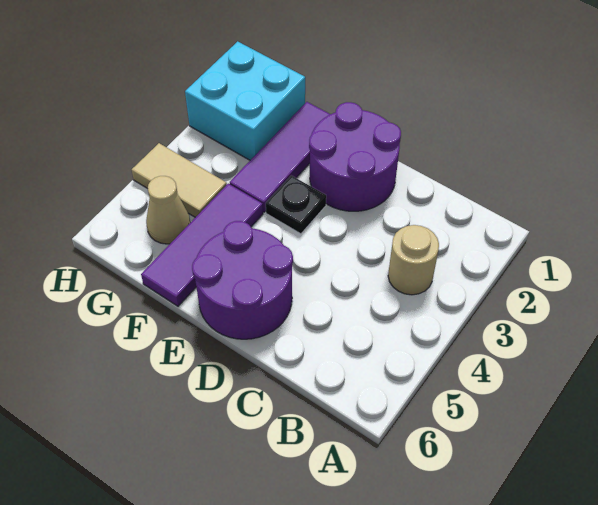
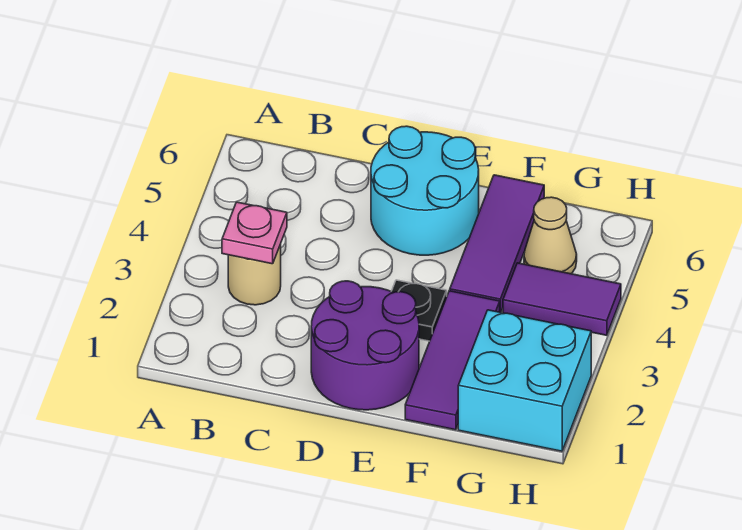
none -> pink plate B3 level 2
purple round brick D5:E6 level 1 -> cyan round brick D5:E6 level 1
tan tile G4:H4 level 1 -> purple tile G4:H4 level 1

